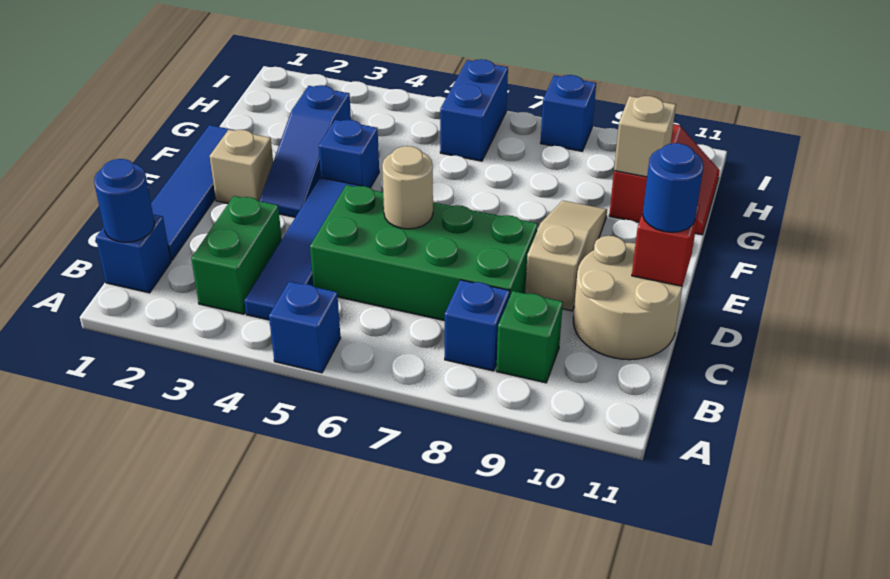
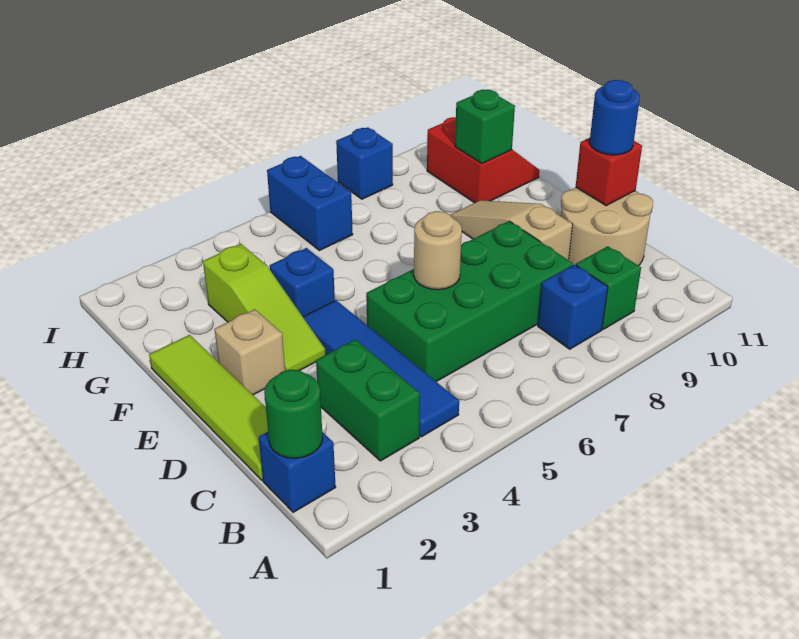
blue brick A5 level 1 -> none
blue round brick B1 level 2 -> green round brick B1 level 2
blue tile C1:F1 level 1 -> lime tile C1:F1 level 1
blue slope E3:G3 level 1 top G -> lime slope E3:G3 level 1 top G
tan brick G10 level 2 -> green brick G10 level 2

